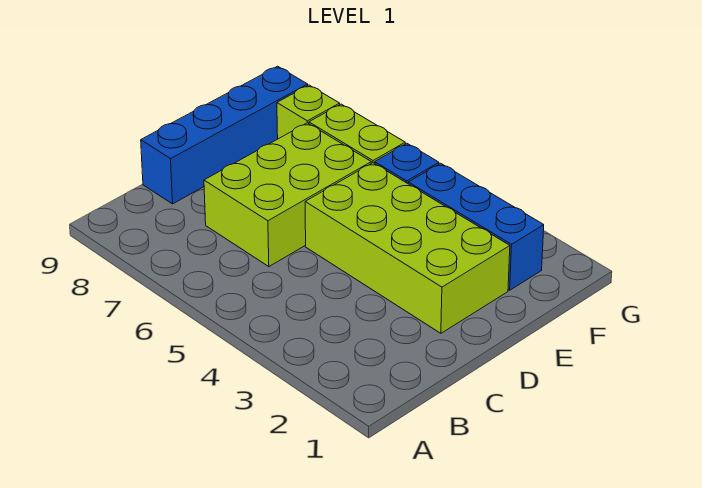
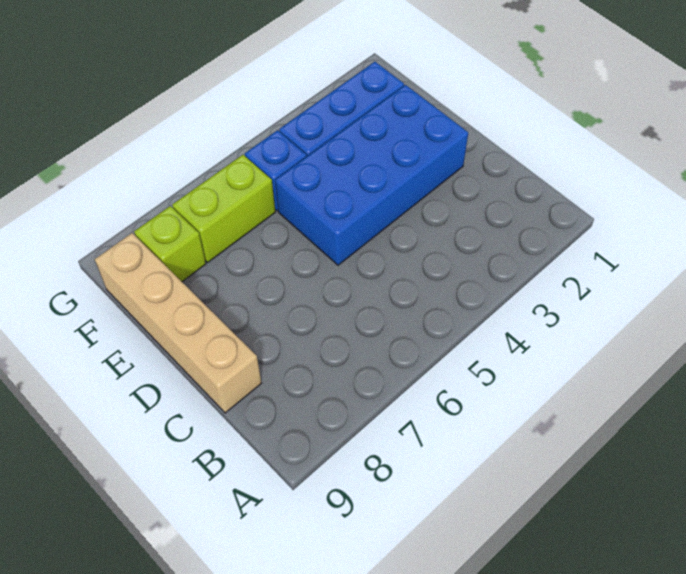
lime brick C6:E7 level 1 -> none
blue brick C9:F9 level 1 -> tan brick C9:F9 level 1
lime brick D2:E5 level 1 -> blue brick D2:E5 level 1

